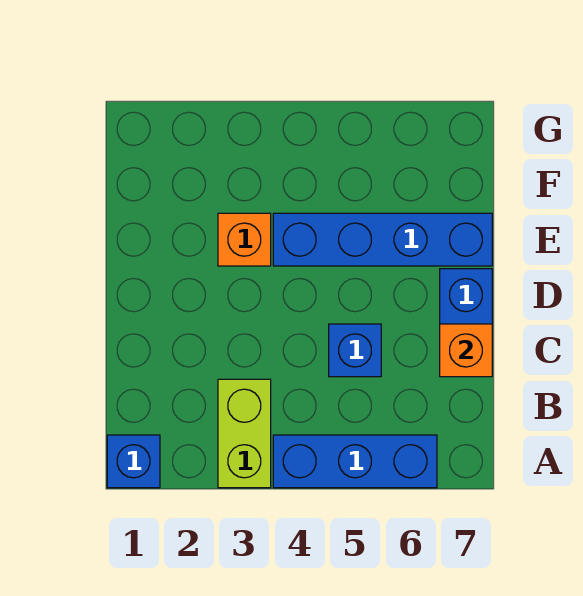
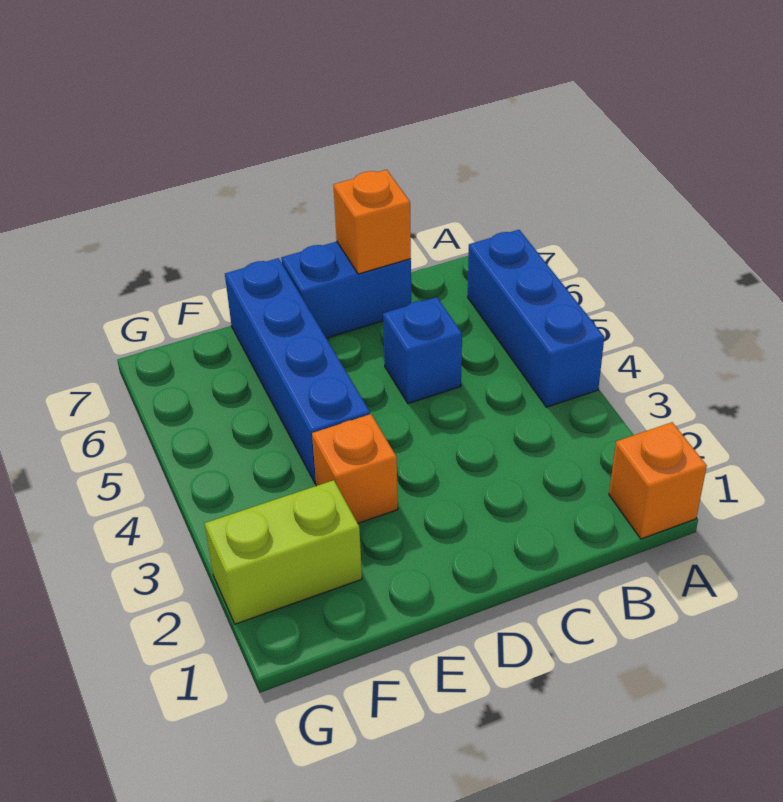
blue brick A1 level 1 -> orange brick A1 level 1
lime brick A3:B3 level 1 -> lime brick F2:G2 level 1

